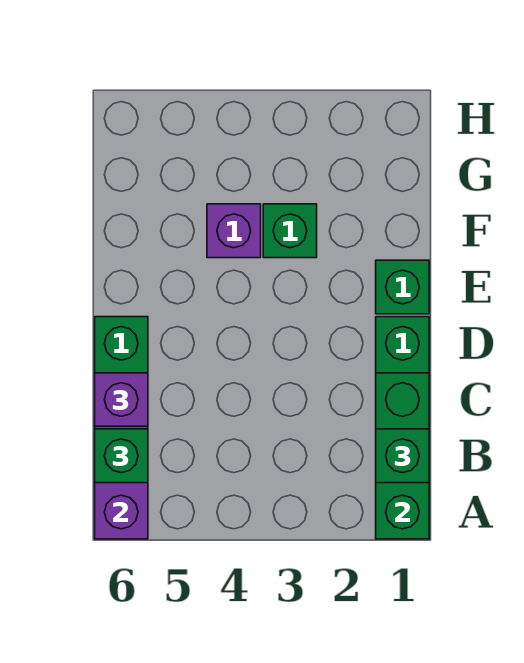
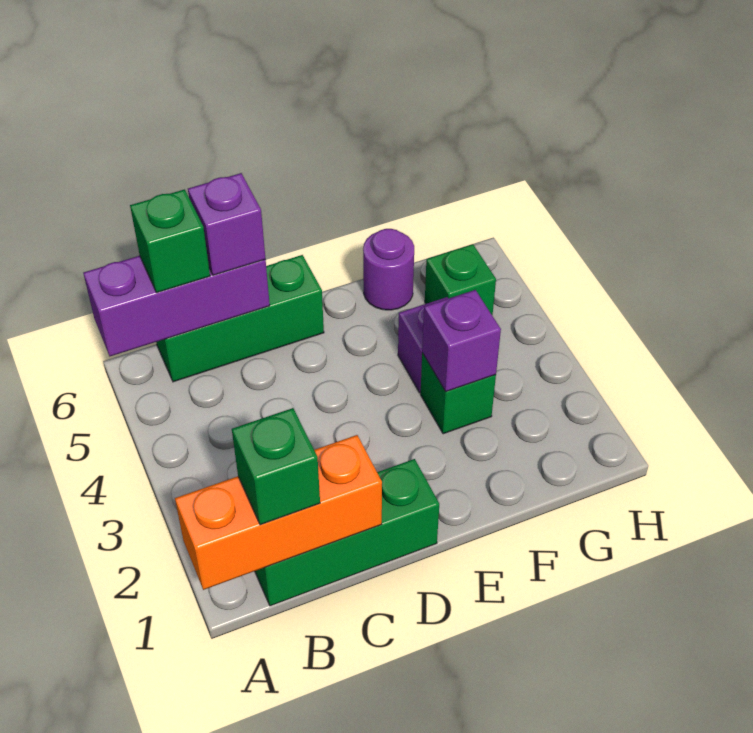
green brick A1:C1 level 2 -> orange brick A1:C1 level 2
green brick E1 level 1 -> green brick G5 level 1
none -> purple brick F3 level 2
none -> purple round brick F6 level 1

